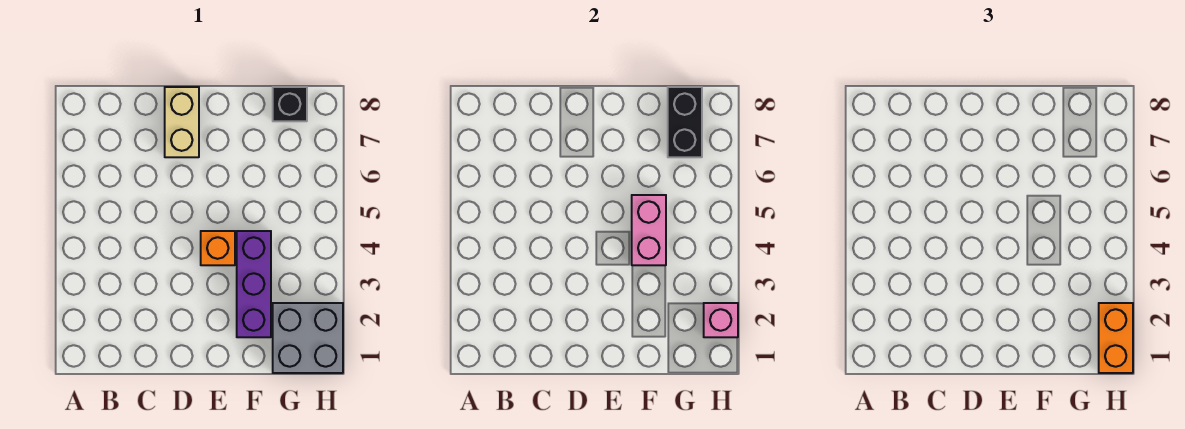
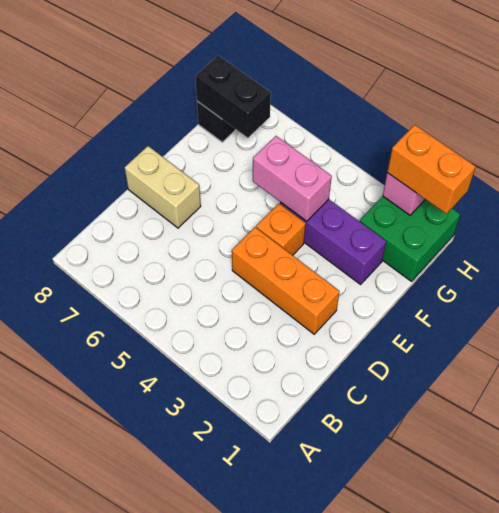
none -> orange brick D2:D4 level 1
grey brick G1:H2 level 1 -> green brick G1:H2 level 1

